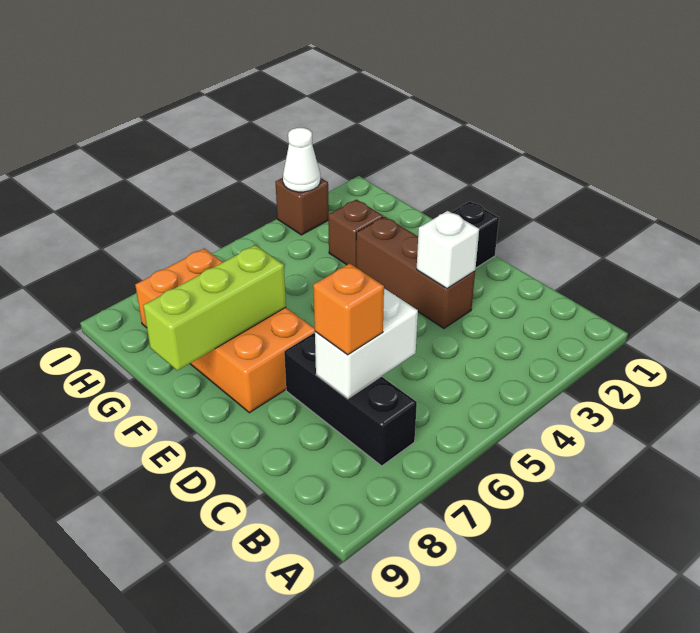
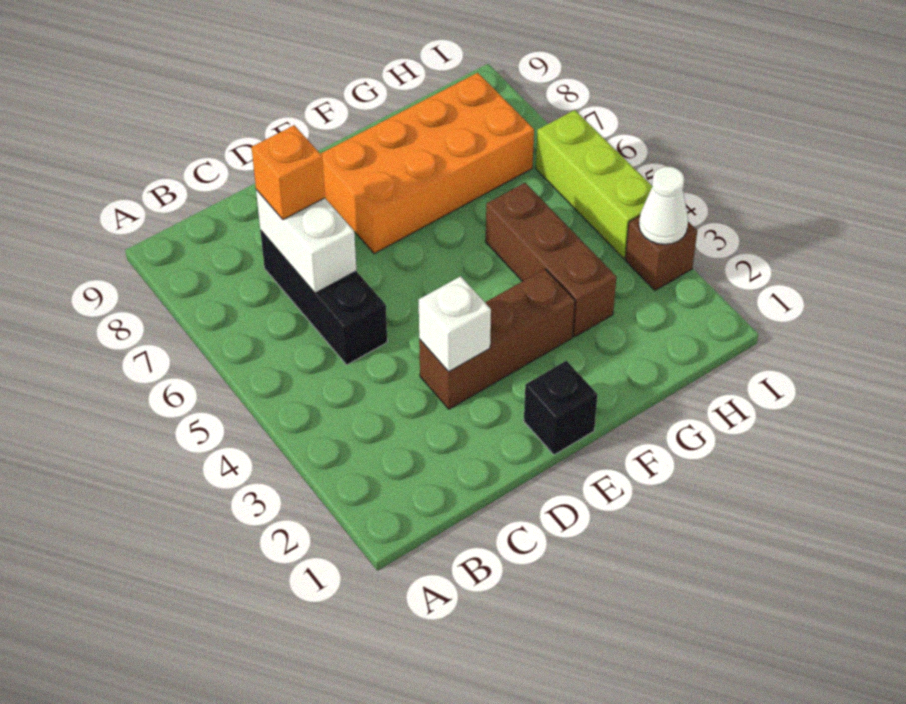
black brick B7:D7 level 1 -> black brick C5:C7 level 1
lime brick F7:F9 level 2 -> lime brick I4:I6 level 1
brown brick G3 level 1 -> brown brick G3:G5 level 1

